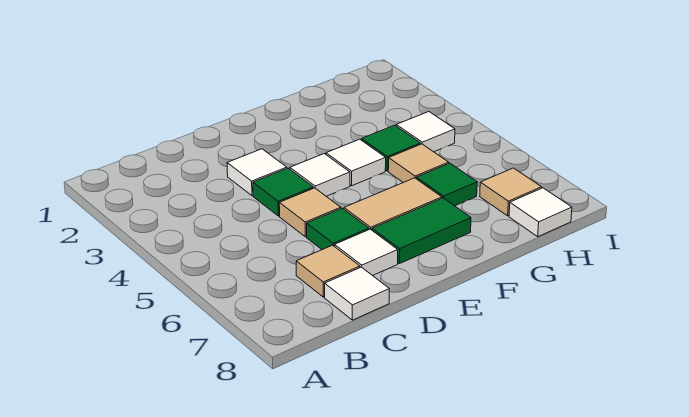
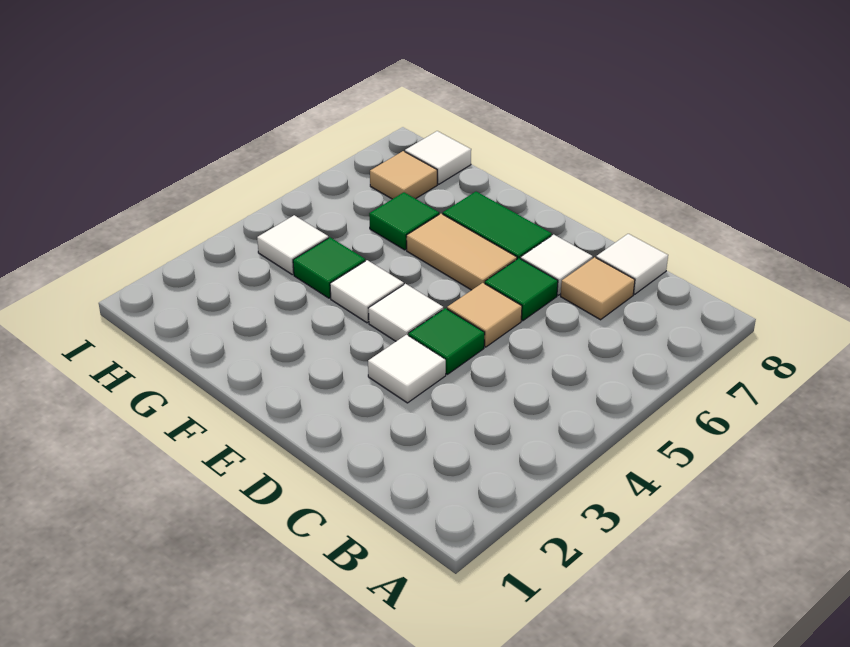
tan tile G5 level 1 -> none

